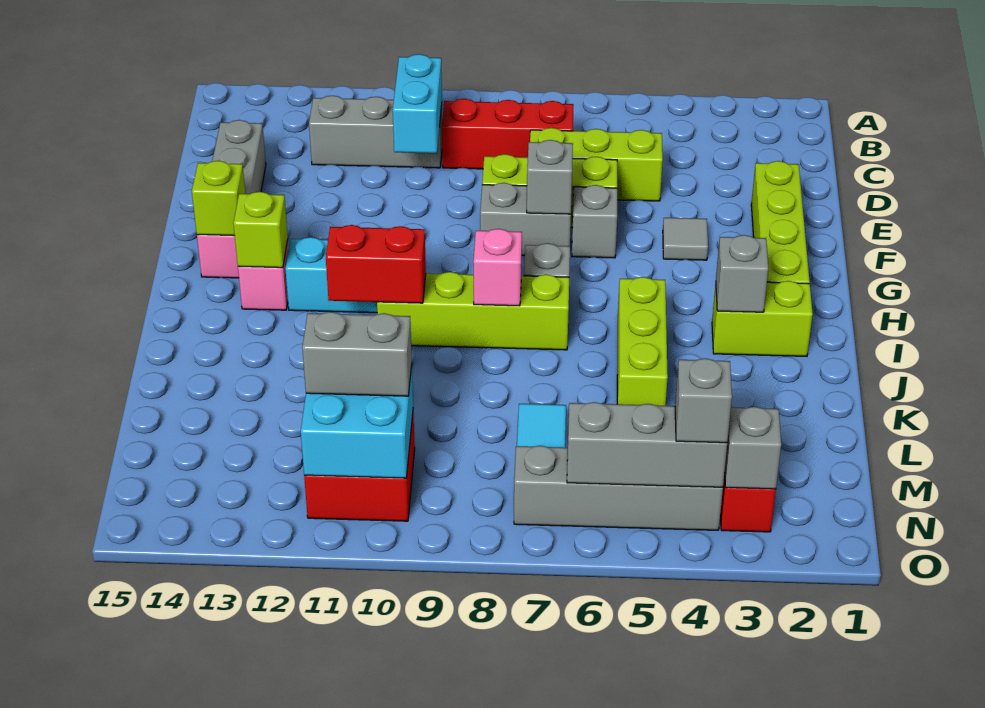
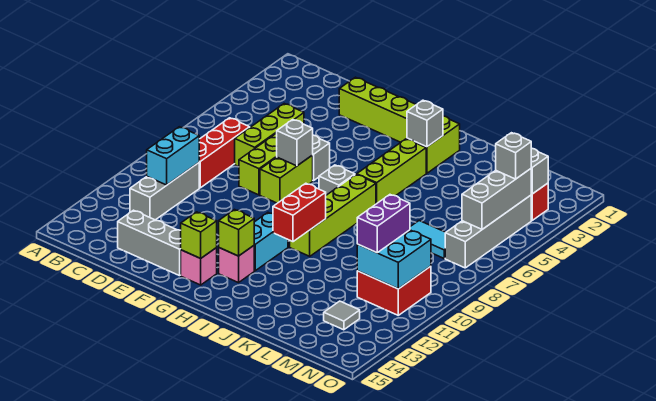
cyan brick C10:D10 level 2 -> cyan brick C10:C11 level 2
grey tile F4 level 1 -> grey tile M13 level 1
grey brick F7:F8 level 1 -> lime brick F7:F8 level 1
lime brick I5:K5 level 1 -> lime brick I4:I6 level 1
pink brick I8 level 2 -> none
grey brick M10:M11 level 3 -> purple brick M10:M11 level 3

